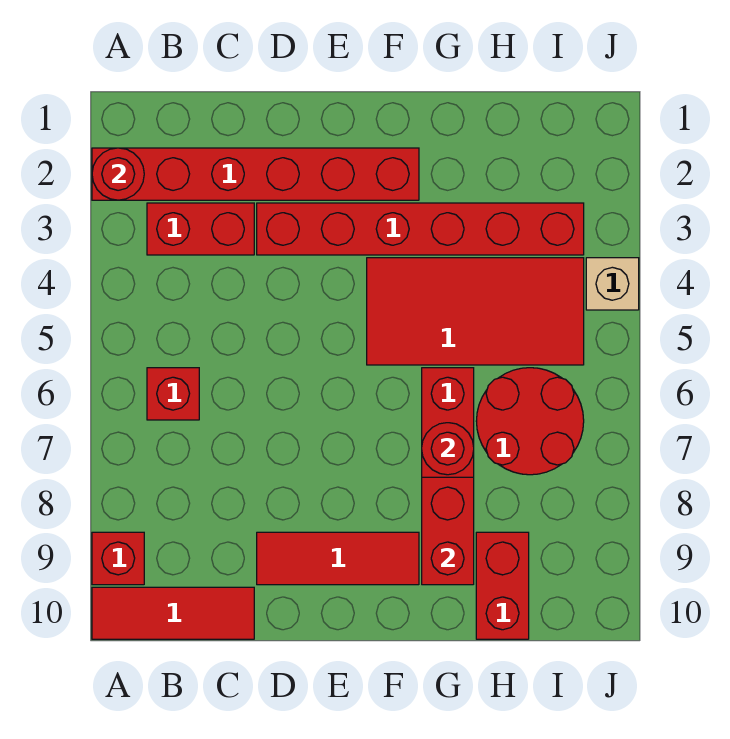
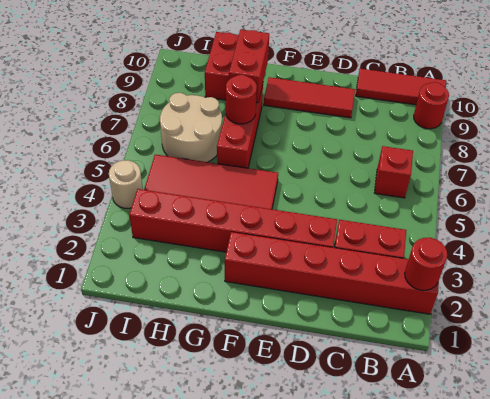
red brick A9 level 1 -> red round brick A9 level 1
red round brick H6:I7 level 1 -> tan round brick H6:I7 level 1
tan brick J4 level 1 -> tan round brick J4 level 1

